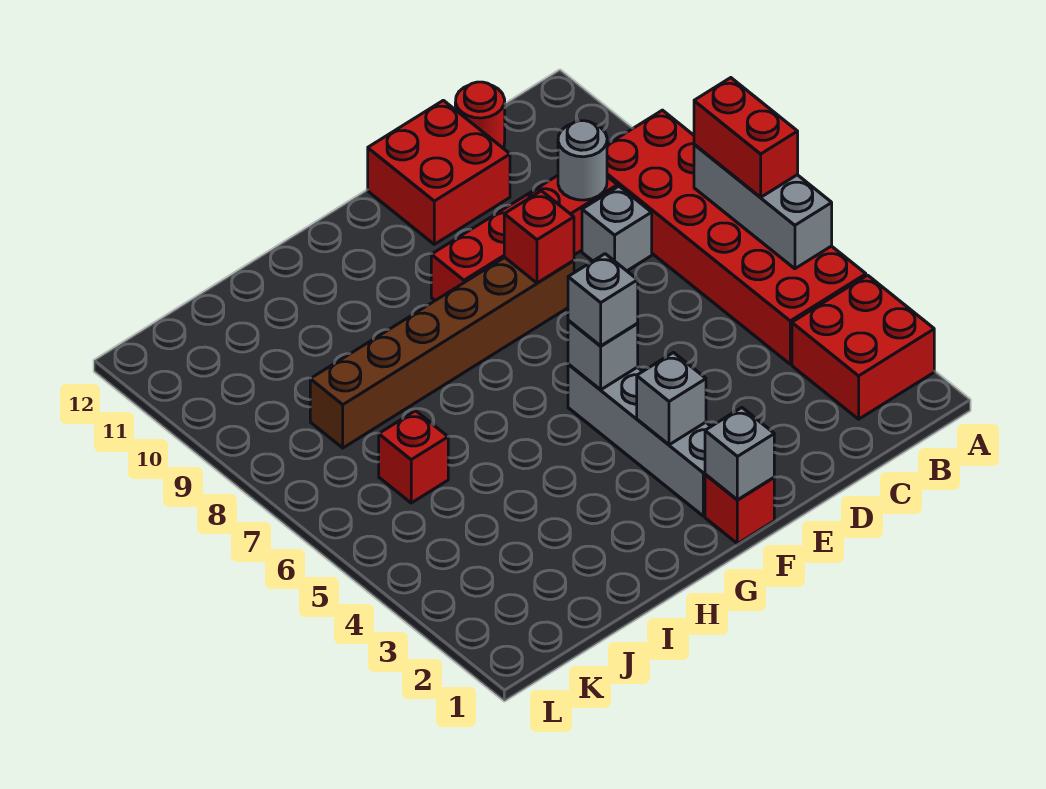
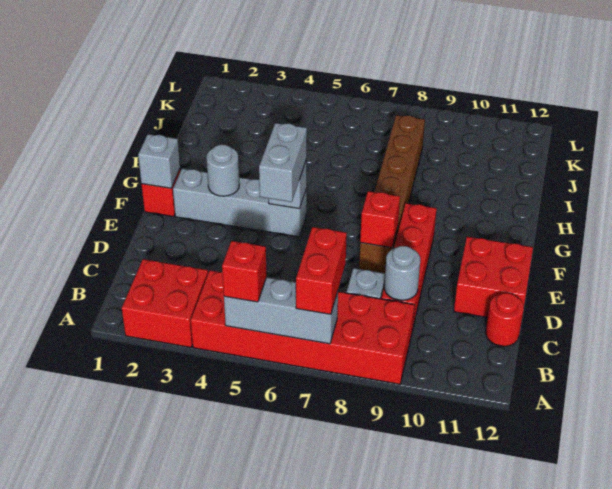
red brick A6:A7 level 3 -> red brick A7:B7 level 3
grey brick F3 level 2 -> grey round brick F3 level 2
grey brick F5 level 3 -> grey brick E5:F5 level 3
red brick J6 level 1 -> red brick A5 level 3

